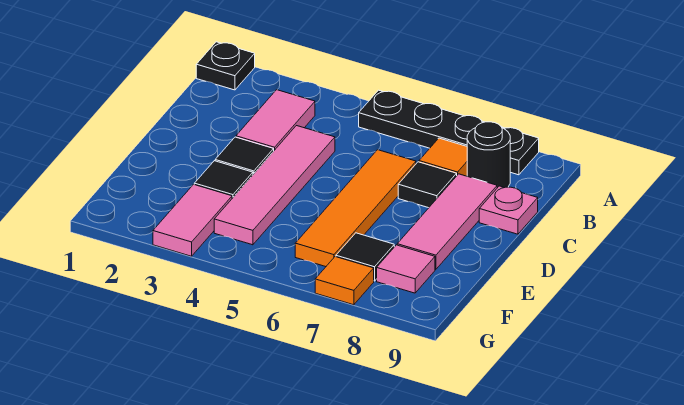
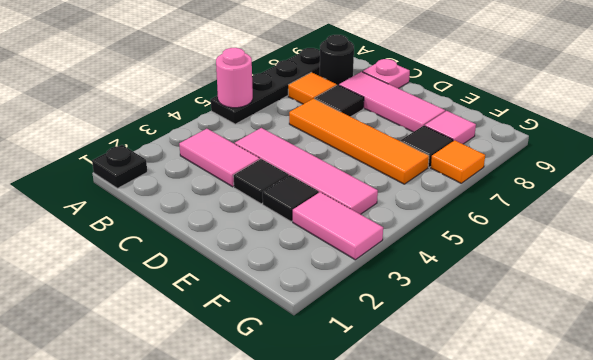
none -> pink round brick A5 level 2

